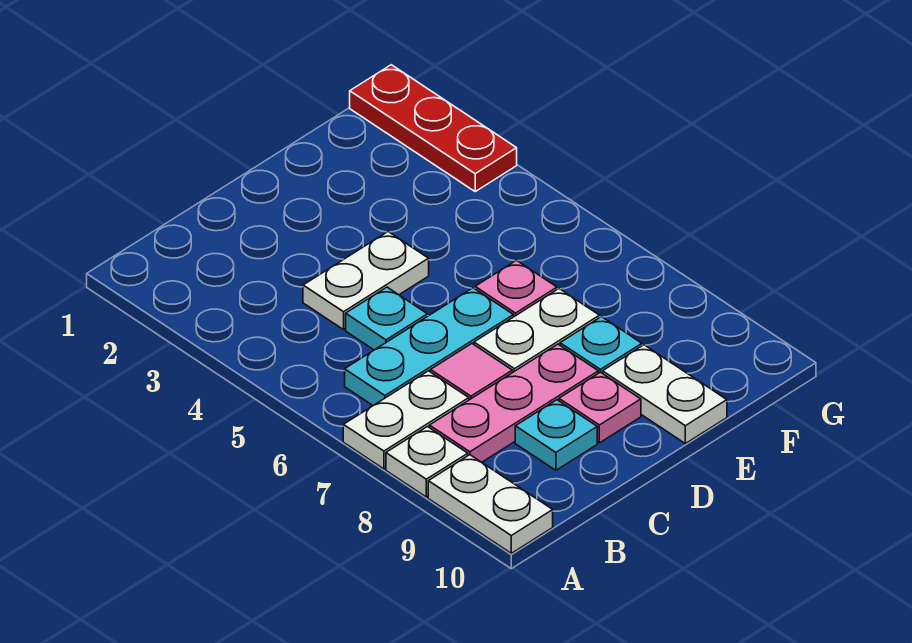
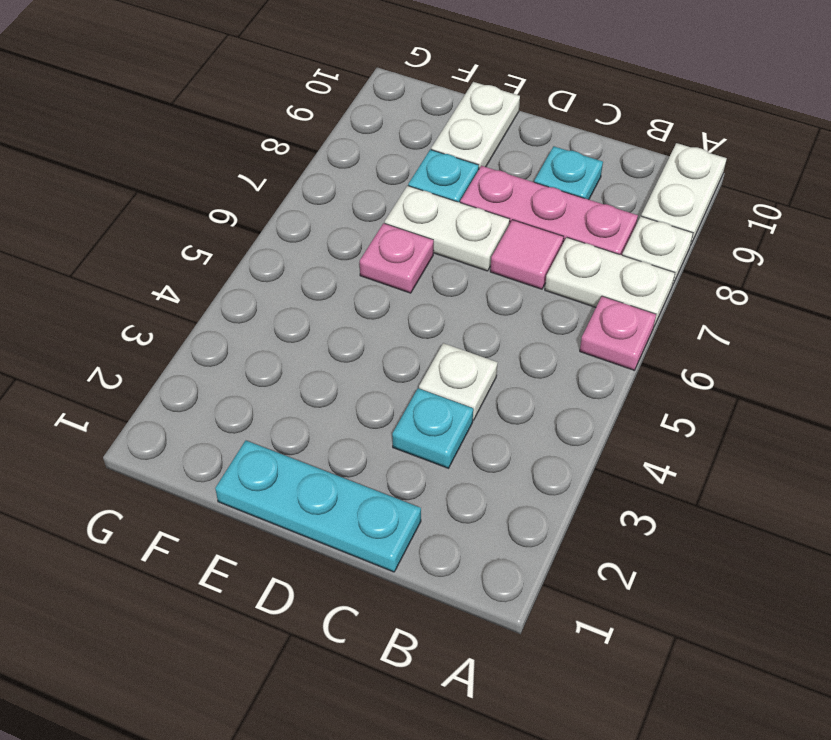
cyan plate B6:D6 level 1 -> cyan plate C1:E1 level 1
white plate C4:D4 level 1 -> white plate C4 level 1
cyan plate C5 level 1 -> cyan plate C3 level 1
pink plate D9 level 1 -> pink plate A6 level 1
red plate G1:G3 level 1 -> none

